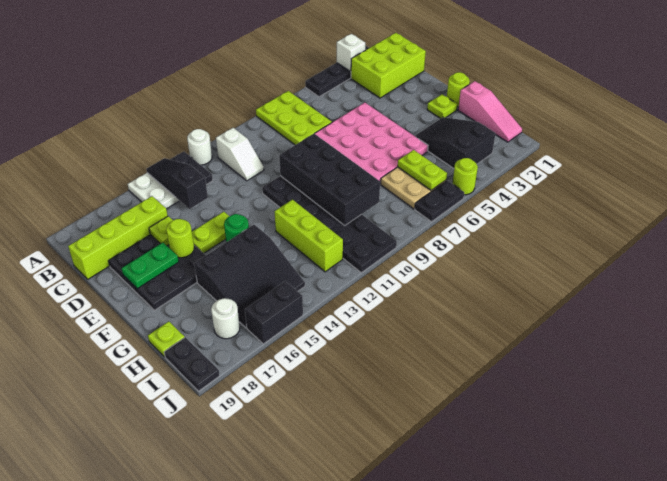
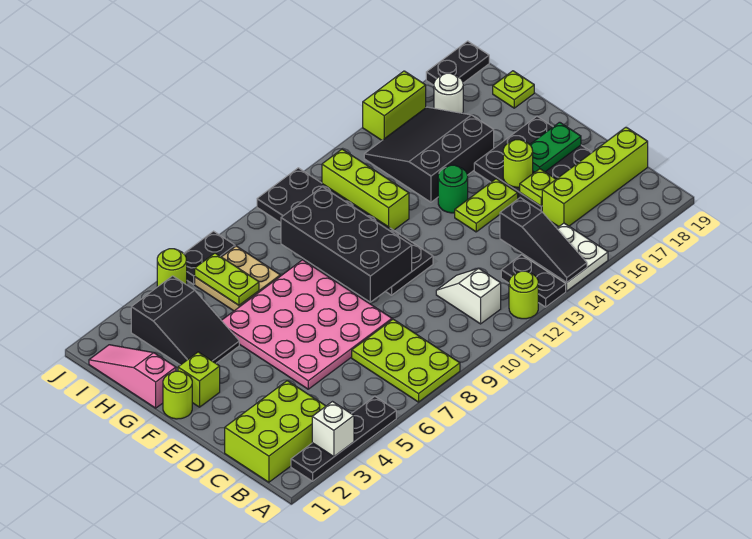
white round brick A12 level 1 -> lime round brick A12 level 1
lime plate F2 level 1 -> lime brick F2 level 1
black plate I19:J19 level 1 -> black plate J18:J19 level 1
black brick J15:J16 level 1 -> lime brick J15:J16 level 1

